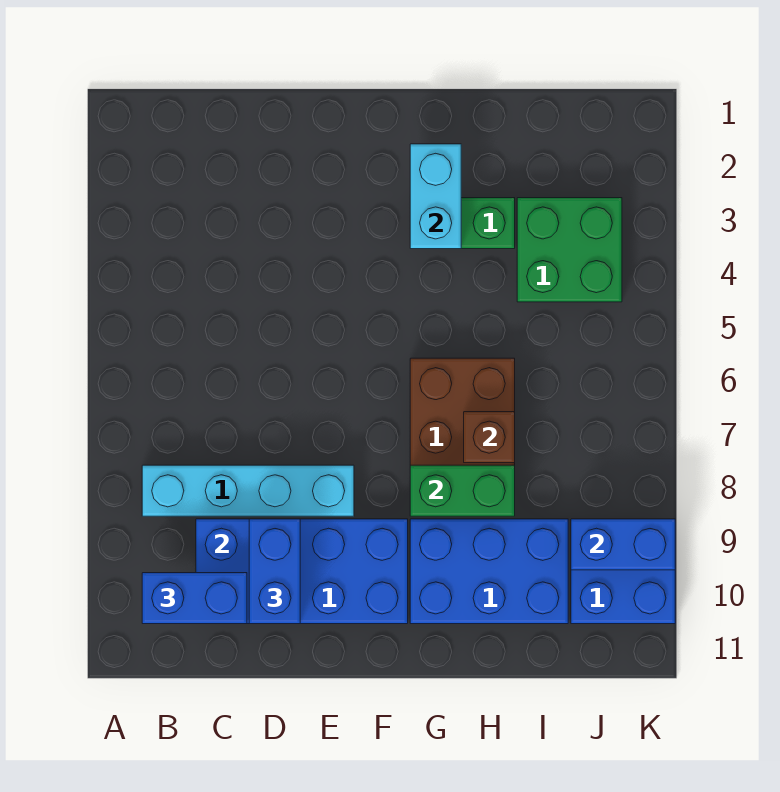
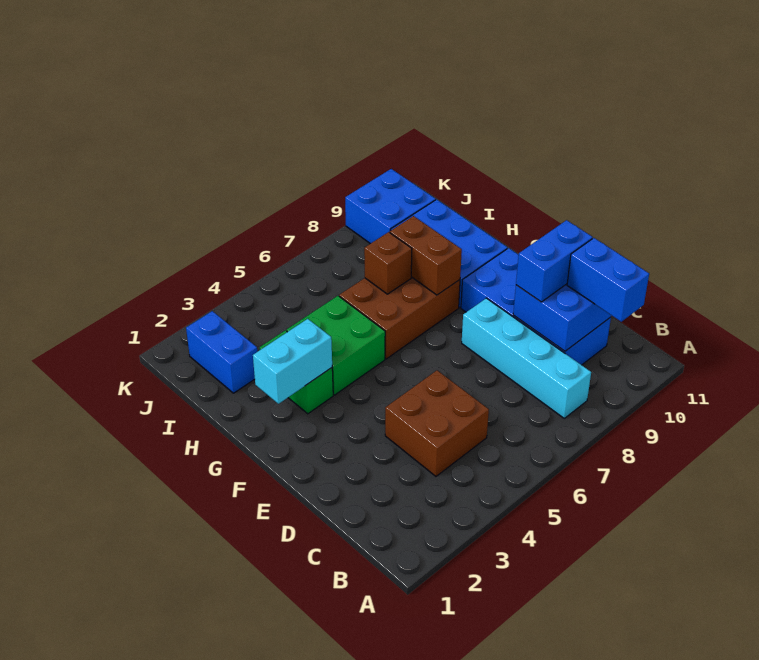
none -> brown brick C4:D5 level 1
green brick G8:H8 level 2 -> brown brick G8:H8 level 2
green brick I3:J4 level 1 -> green brick G4:H5 level 1
blue brick J9:K9 level 2 -> blue brick I2:J2 level 1

